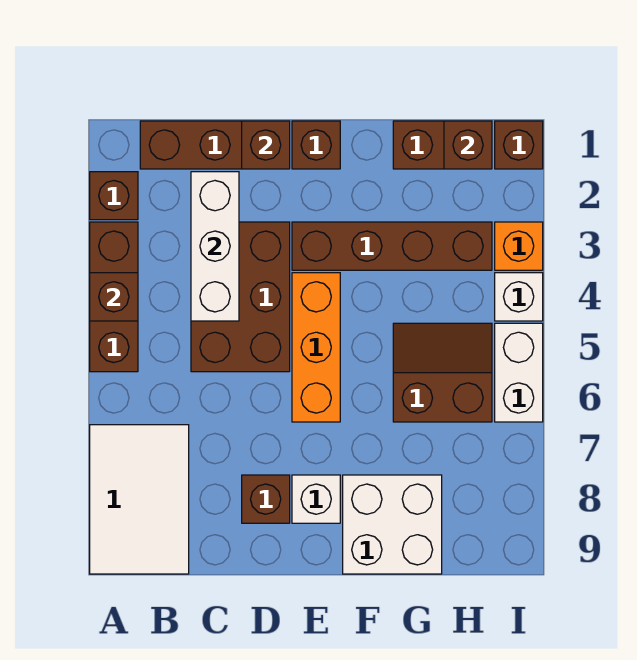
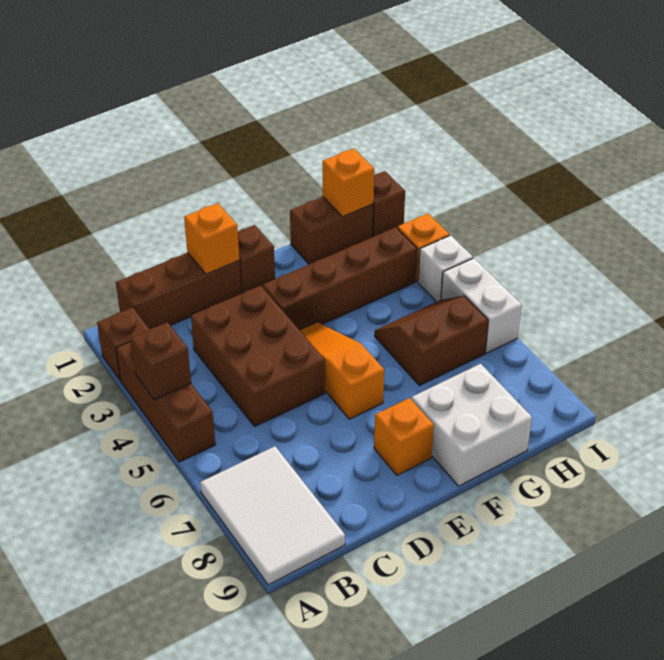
white brick C2:C4 level 2 -> none
brown brick D1 level 2 -> orange brick D1 level 2
brown brick D8 level 1 -> none
orange brick E4:E6 level 1 -> orange slope E4:E6 level 1 top 6
white brick E8 level 1 -> orange brick E8 level 1
brown brick H1 level 2 -> orange brick H1 level 2

